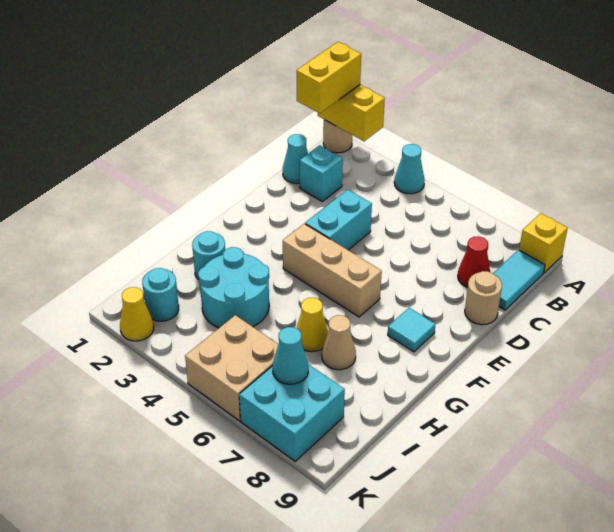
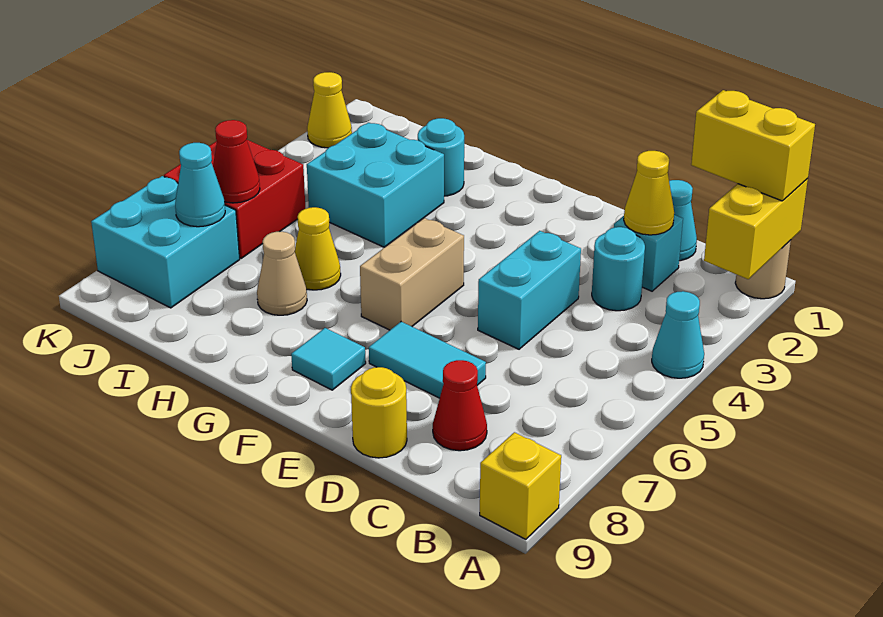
cyan tile B9:C9 level 1 -> cyan tile D7:E7 level 1
none -> yellow cone C2 level 2
cyan brick D4:E4 level 1 -> cyan brick D4:D5 level 1
tan round brick D9 level 1 -> yellow round brick D9 level 1
tan brick F4:F6 level 1 -> tan brick F5:F6 level 1
cyan round brick H3:I4 level 1 -> cyan brick H3:I4 level 1
cyan round brick J2 level 1 -> cyan round brick C3 level 1
tan brick J5:K6 level 1 -> red brick J5:K6 level 1
none -> red cone J6 level 2

